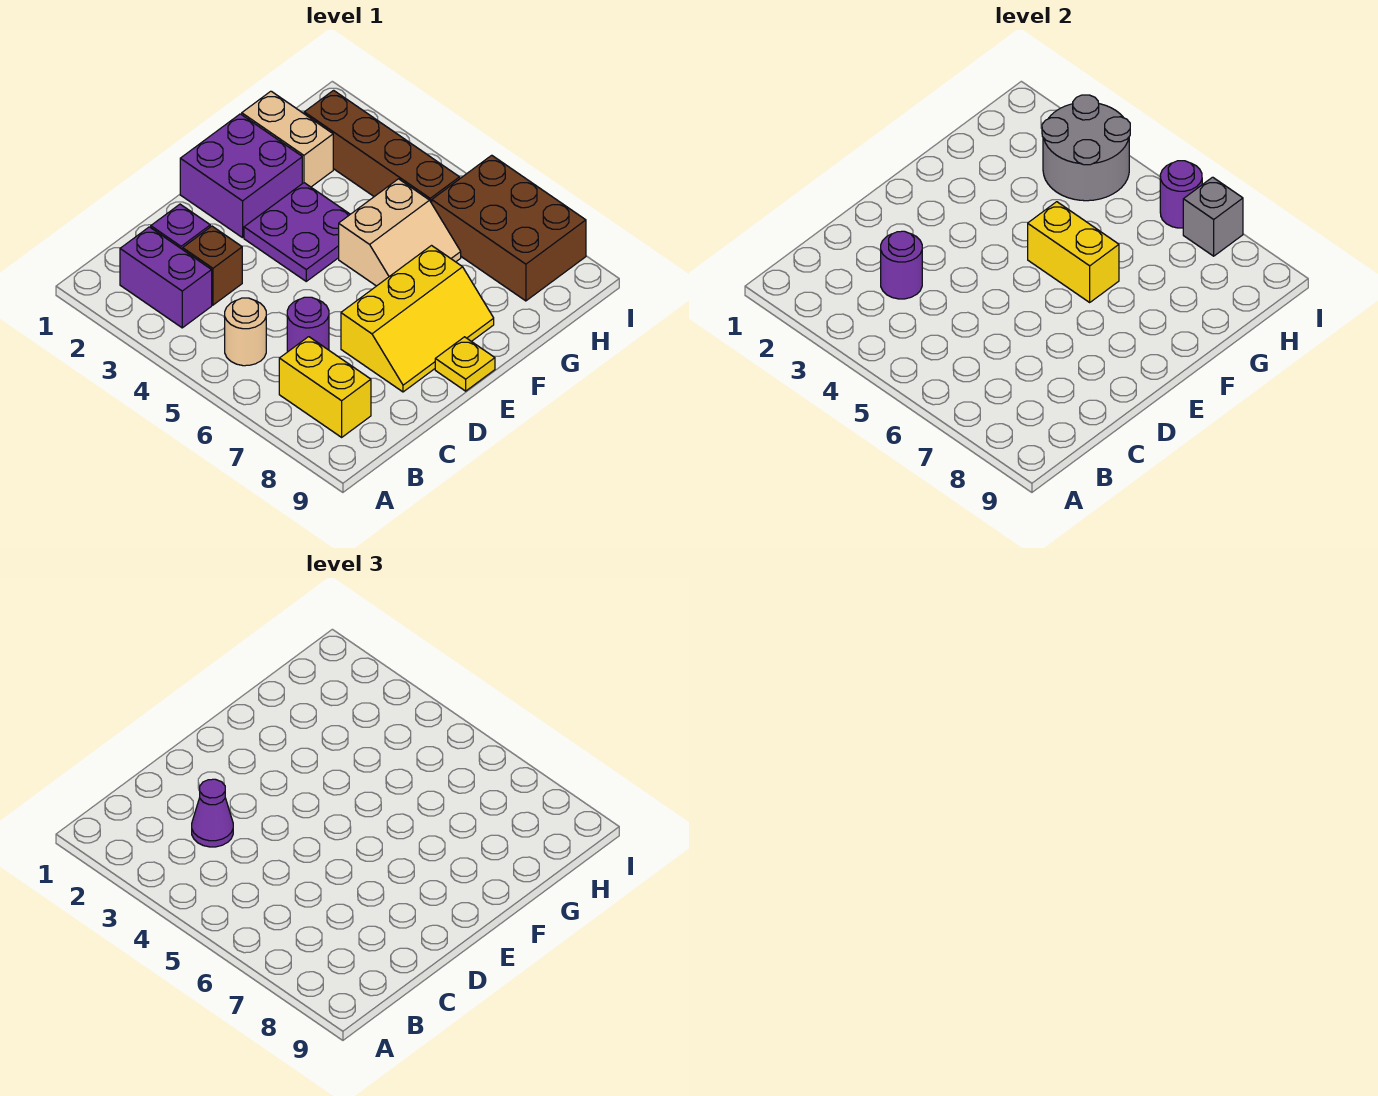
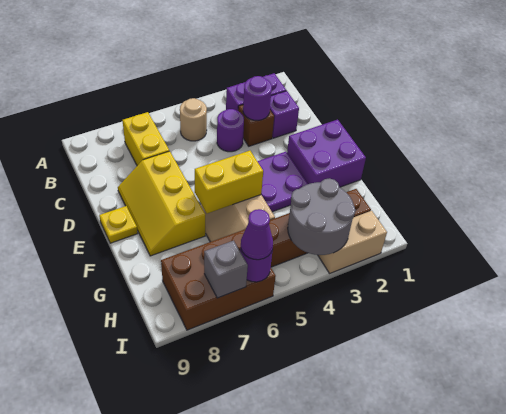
yellow brick B7:B8 level 1 -> yellow brick B7:C7 level 1
purple cone C3 level 3 -> purple cone I6 level 3
purple round brick C6 level 1 -> purple round brick C4 level 1
tan brick G1:G2 level 1 -> tan brick I2:I3 level 1

